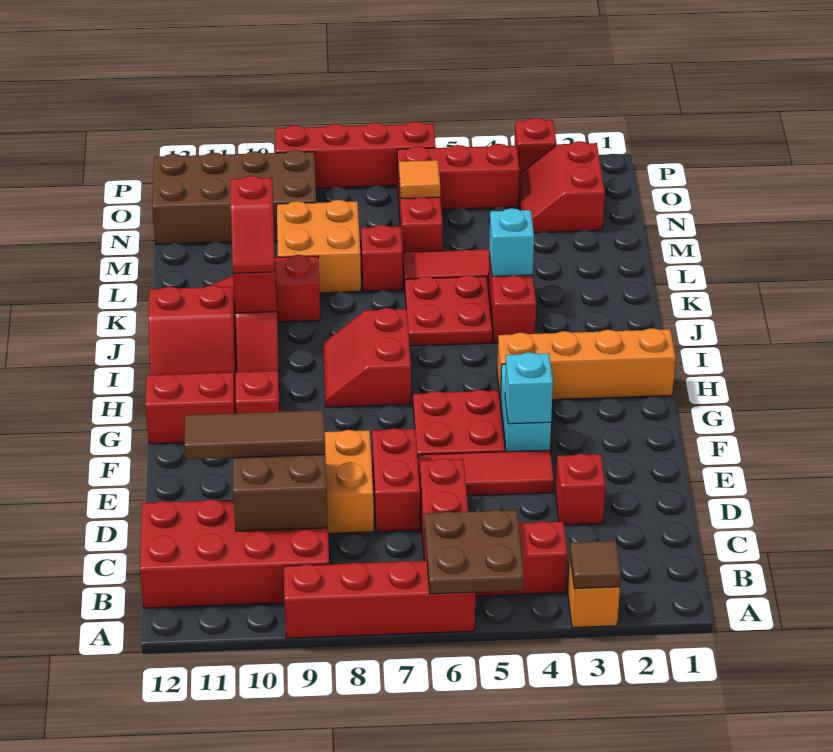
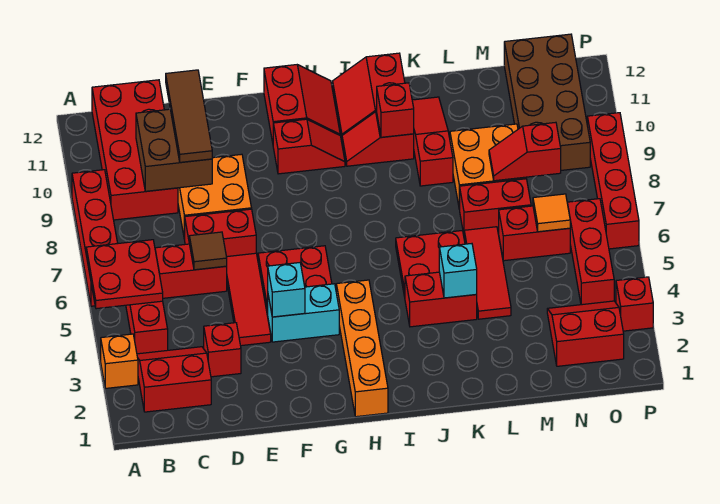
brown tile A3 level 2 -> brown tile D6 level 2
brown plate A5:B6 level 2 -> red plate A5:B6 level 2
red slope H7:I8 level 1 top 7 -> red slope B2:C3 level 1 top 2
red slope J10:K10 level 3 top K -> red slope M8:N8 level 2 top N
red brick L7 level 1 -> red brick L7:M7 level 1

